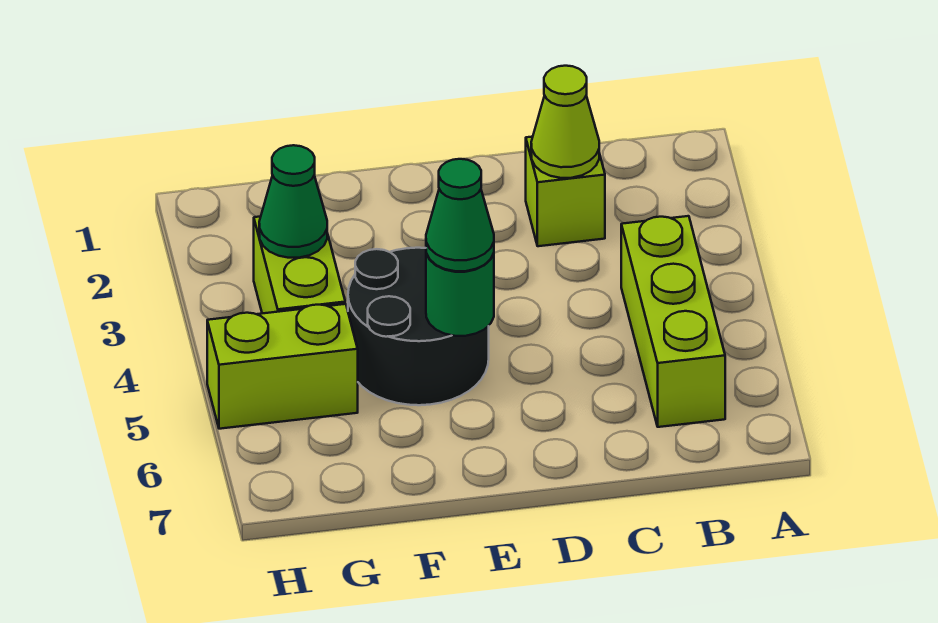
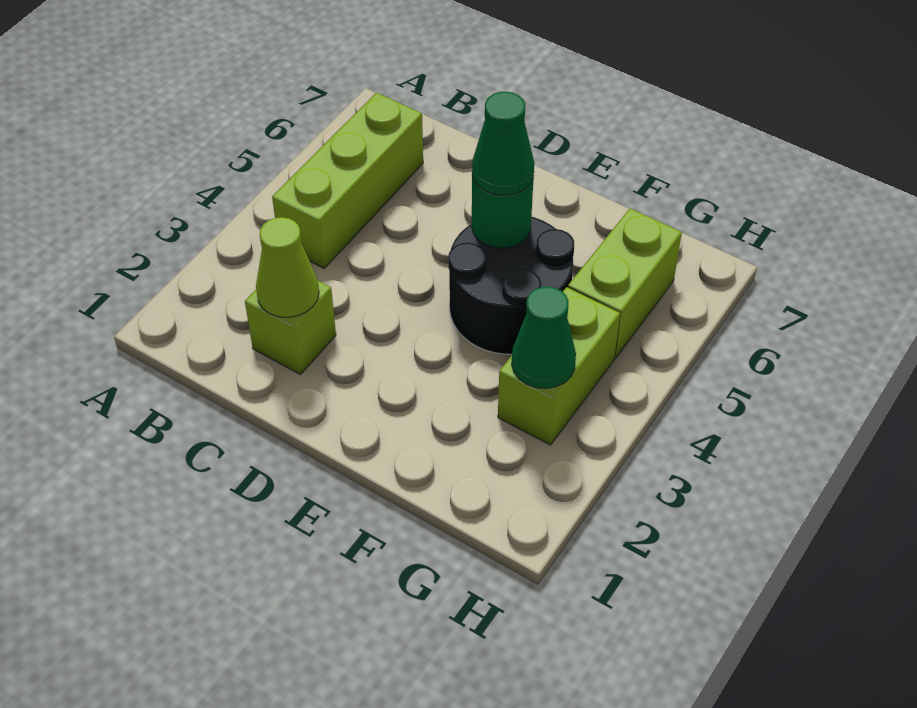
lime brick G5:H5 level 1 -> lime brick G5:G6 level 1

